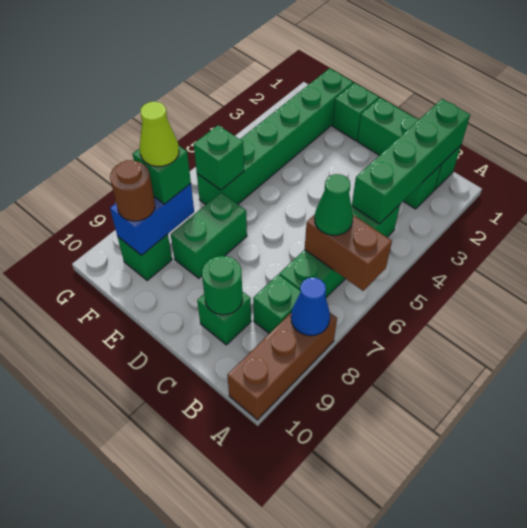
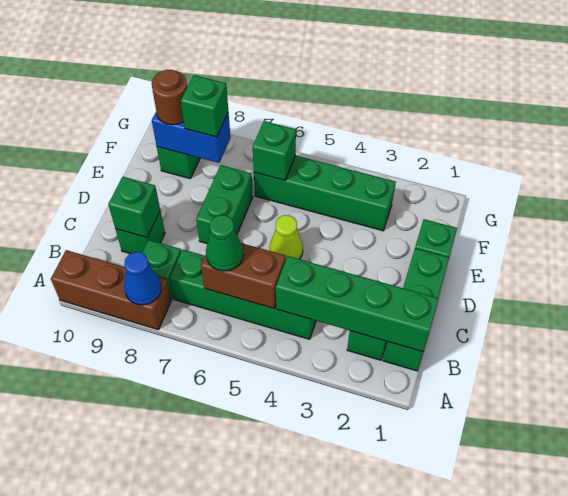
brown brick A6:B6 level 2 -> brown brick B5:B6 level 2
green round brick C9 level 2 -> green brick C9 level 2
green brick E7:E8 level 1 -> green brick D7:E7 level 1
green brick F1:F6 level 1 -> green brick F3:F6 level 1
lime cone F8 level 4 -> lime cone D5 level 1

